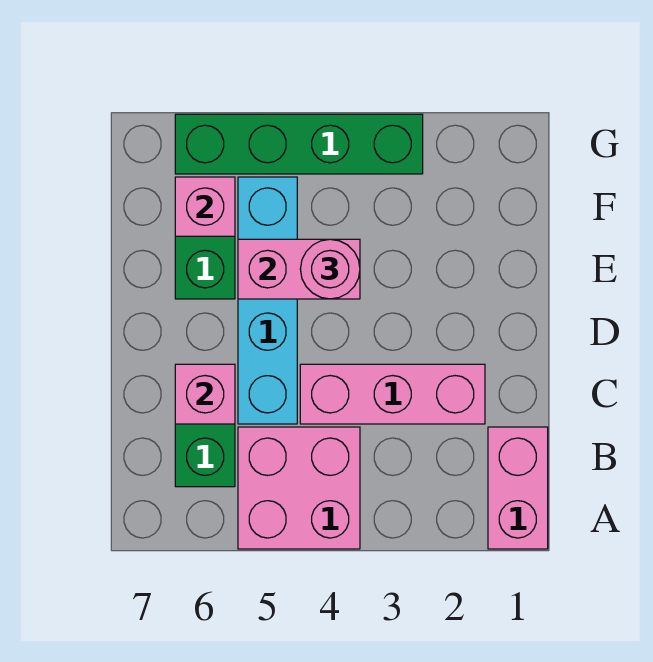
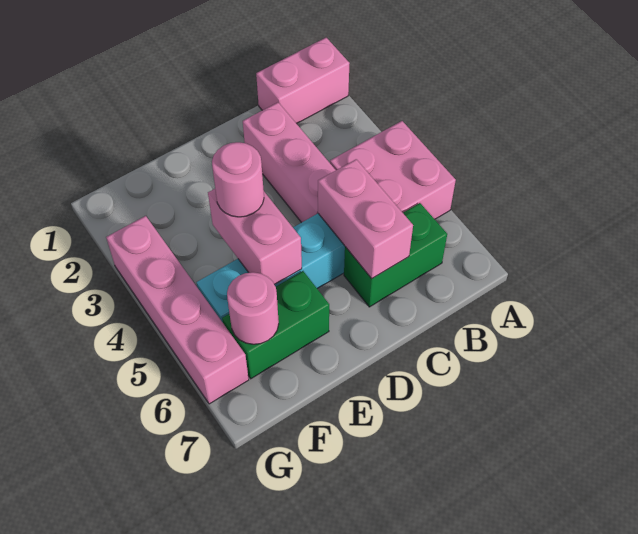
pink brick C6 level 2 -> pink brick C5:C6 level 2
pink brick F6 level 2 -> pink round brick F6 level 2
green brick G3:G6 level 1 -> pink brick G3:G6 level 1

